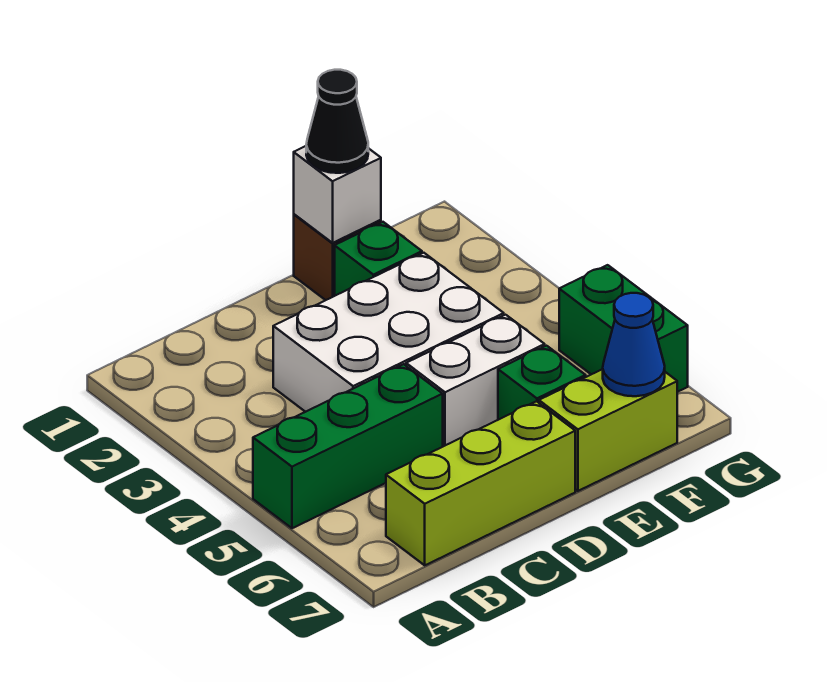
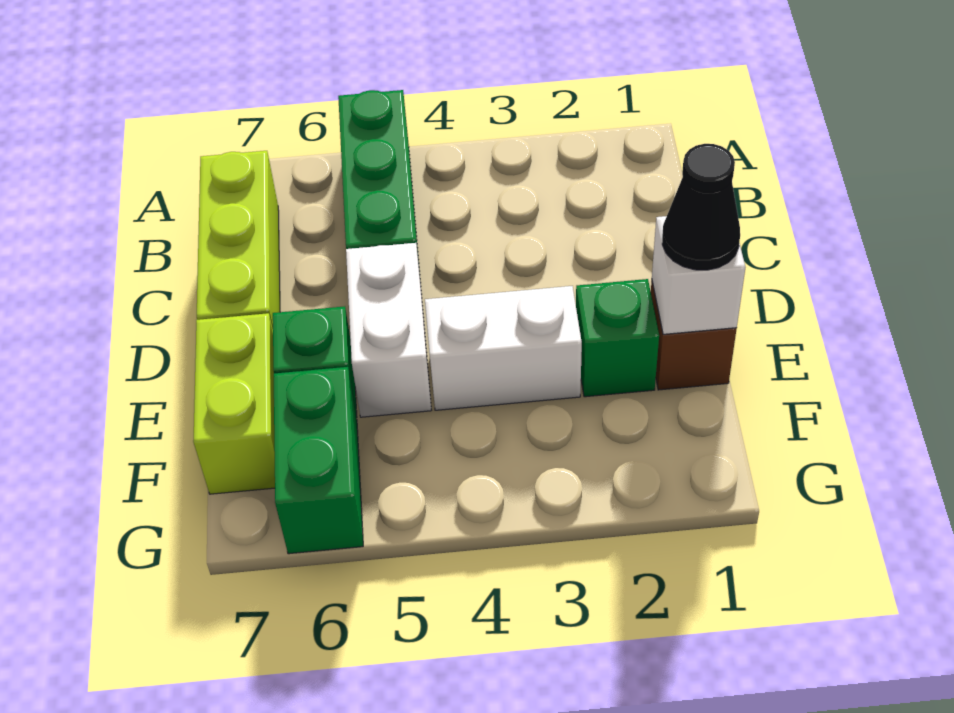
white brick C3:E4 level 1 -> white brick E3:E4 level 1
blue cone F7 level 2 -> none
green brick G5:G6 level 1 -> green brick F6:G6 level 1

